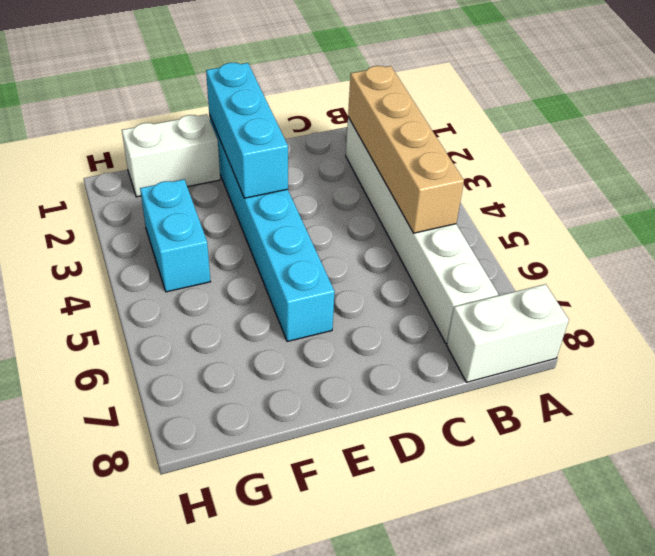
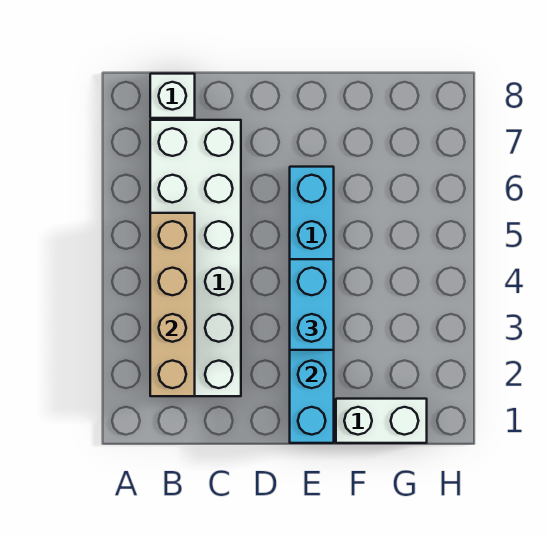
white brick A8:B8 level 1 -> white brick B8 level 1
white brick B2:B7 level 1 -> white brick B2:C7 level 1
cyan brick G3:G4 level 1 -> cyan brick E3:E4 level 3

